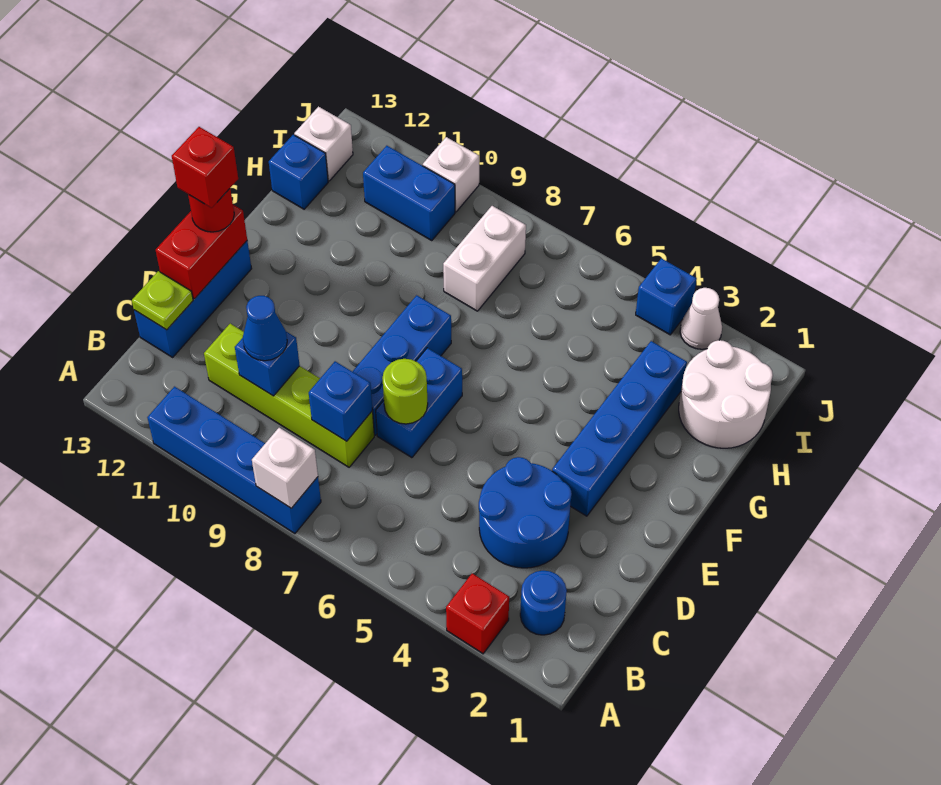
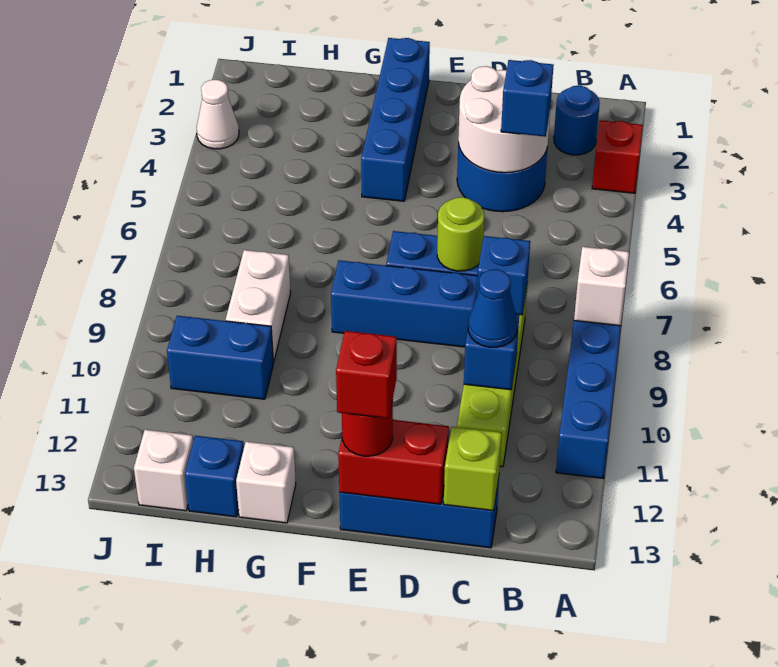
lime plate C13 level 2 -> lime brick C13 level 2
blue brick E3:H3 level 1 -> blue brick F1:F4 level 1
white round brick H1:I2 level 1 -> white round brick C3:D4 level 2
white brick H8:I8 level 1 -> white brick H8:H9 level 1
blue brick I10:I11 level 1 -> blue brick H10:I10 level 1
blue brick J4 level 1 -> blue brick C4 level 3
white brick J10 level 1 -> white brick G13 level 1

